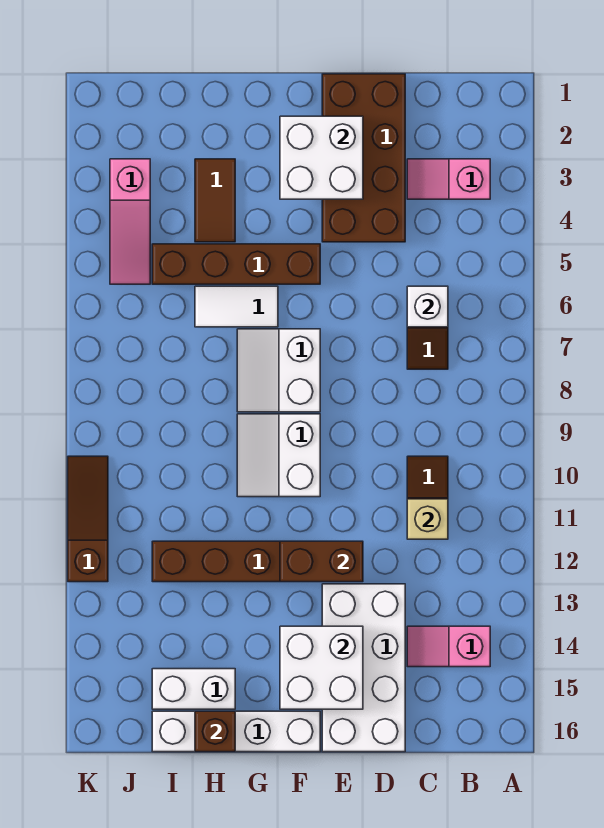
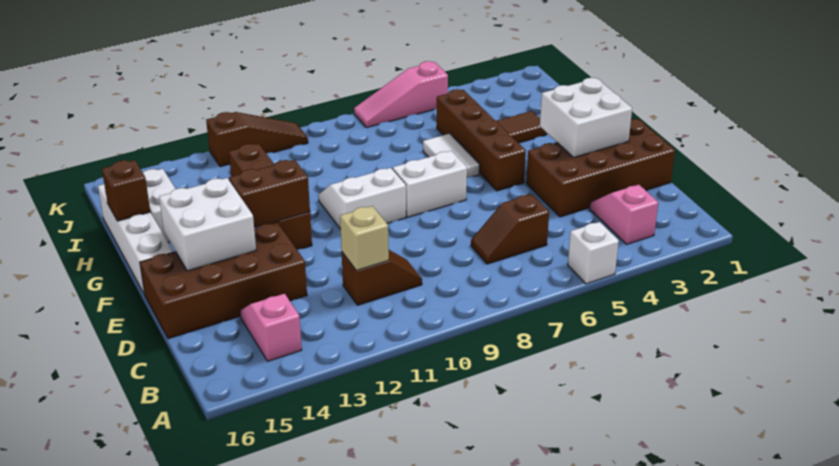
white brick C6 level 2 -> white brick A5 level 1
white brick D13:E16 level 1 -> brown brick D13:E16 level 1
brown brick E12:F12 level 2 -> brown brick F12:F13 level 2
pink slope J3:J5 level 1 top 3 -> pink slope K5:K7 level 1 top 5

